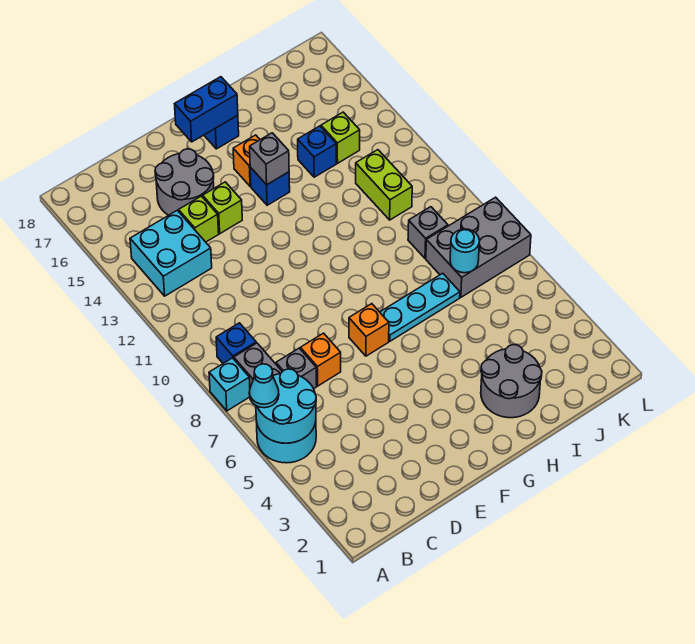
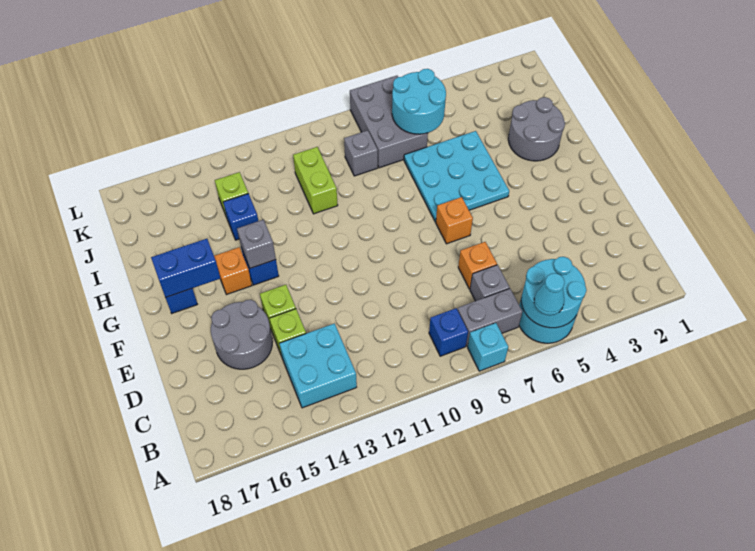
blue brick F17:G17 level 2 -> blue brick G16:G17 level 2
cyan plate G7:I7 level 1 -> cyan plate G5:I7 level 1
cyan round brick J7 level 2 -> cyan round brick J6:K7 level 2
lime brick J11:J12 level 1 -> lime brick I11:J11 level 1

